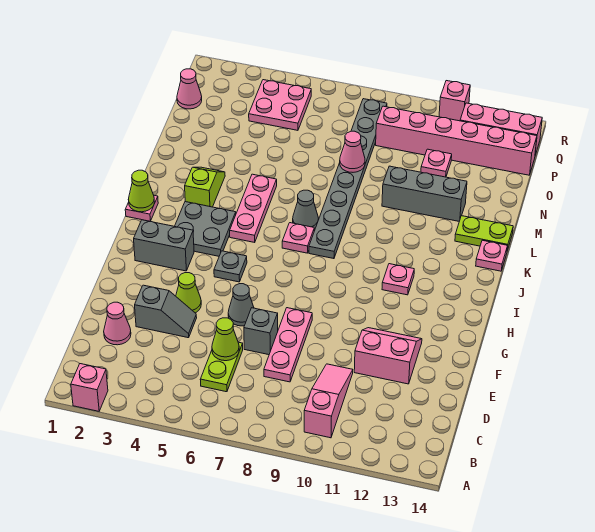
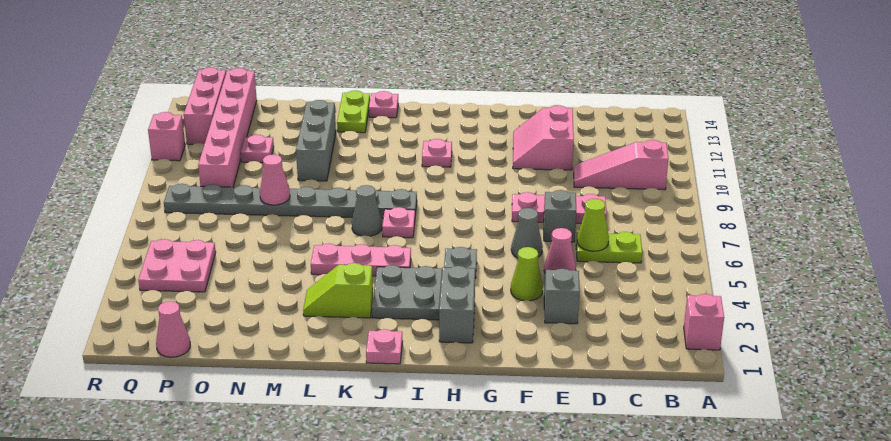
pink cone D2 level 1 -> pink cone E5 level 1
lime cone J1 level 2 -> none

